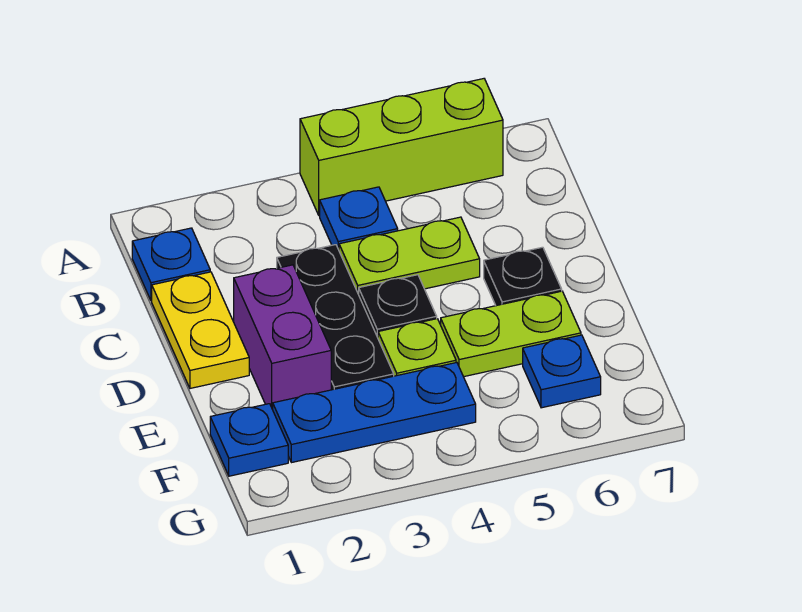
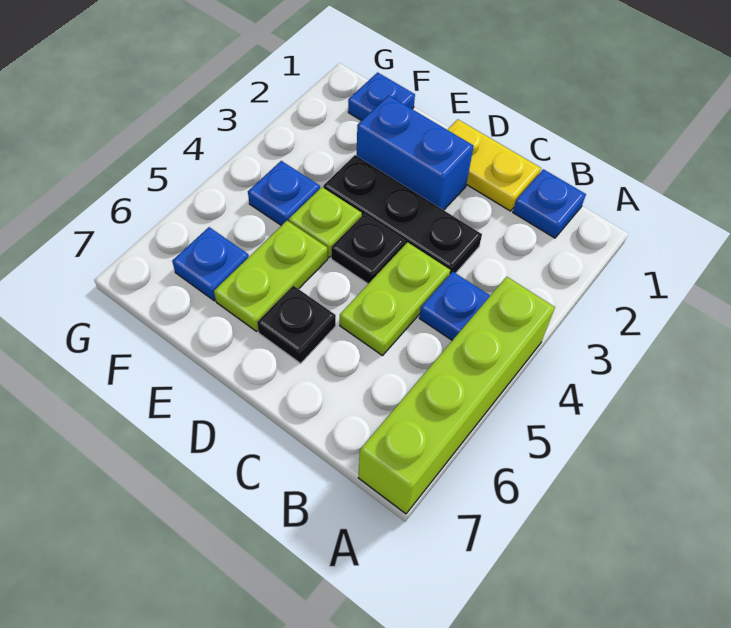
lime brick A4:A6 level 1 -> lime brick A4:A7 level 1
purple brick D2:E2 level 1 -> blue brick D2:E2 level 1
blue plate F2:F4 level 1 -> blue plate F4 level 1

